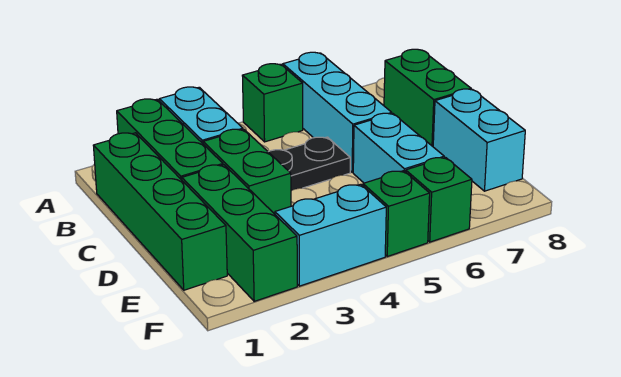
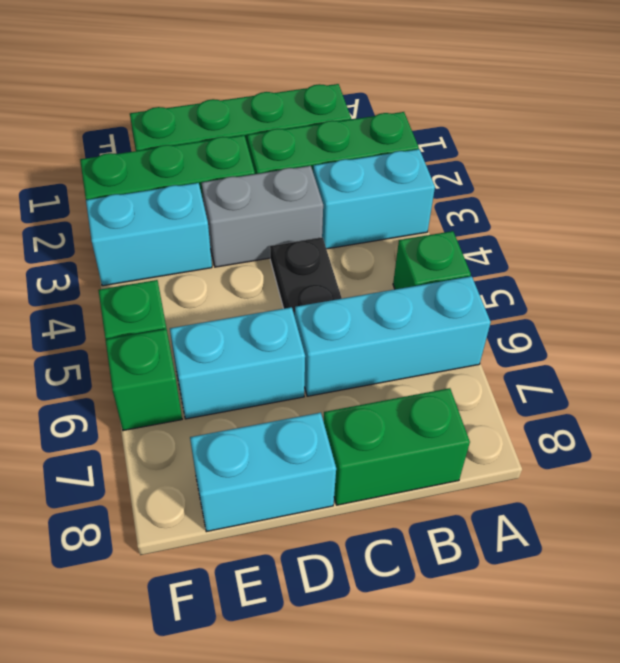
green brick C3:D3 level 1 -> grey brick C3:D3 level 1
cyan brick F3:F4 level 1 -> cyan brick E3:F3 level 1

